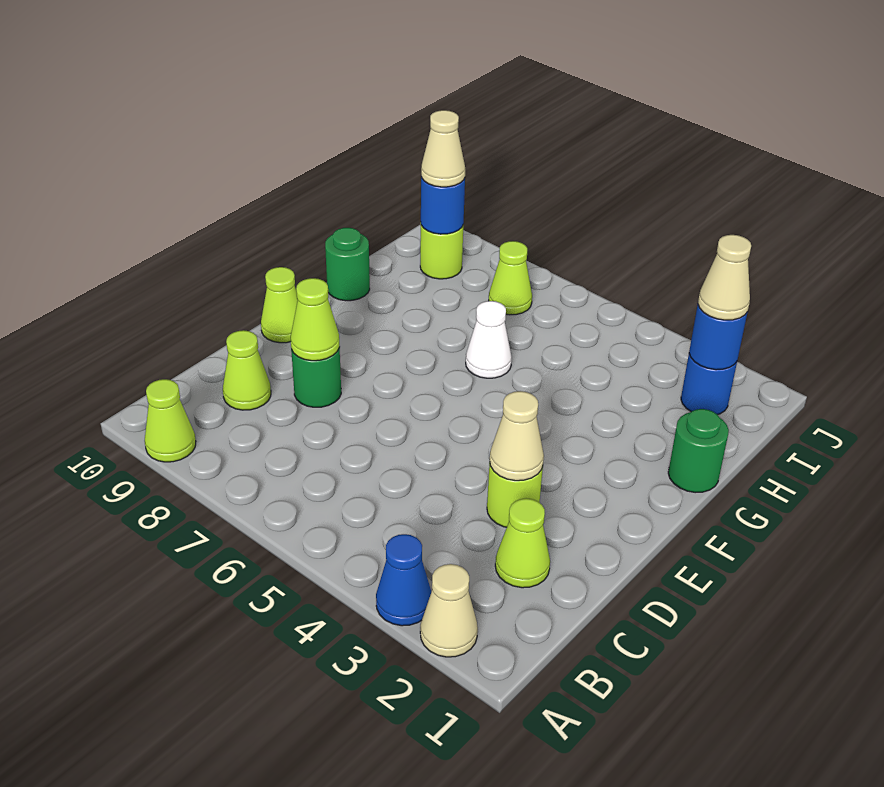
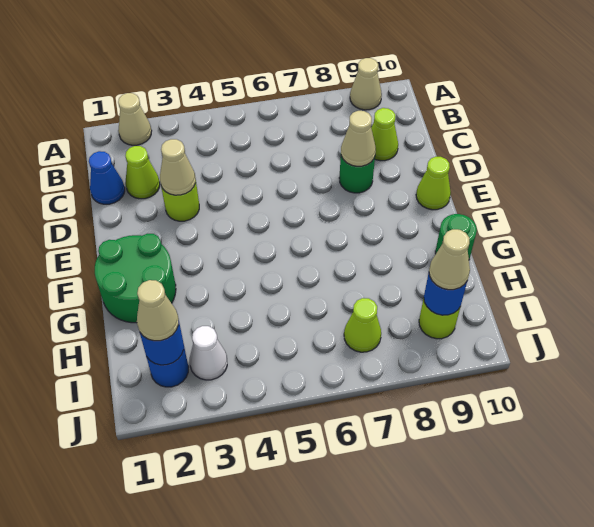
blue cone A3 level 1 -> blue cone C1 level 1
lime cone A9 level 1 -> tan cone A9 level 1
lime cone D8 level 2 -> tan cone D8 level 2
green round brick G1 level 1 -> green round brick F1:G2 level 1
white cone G6 level 1 -> white cone I3 level 1

